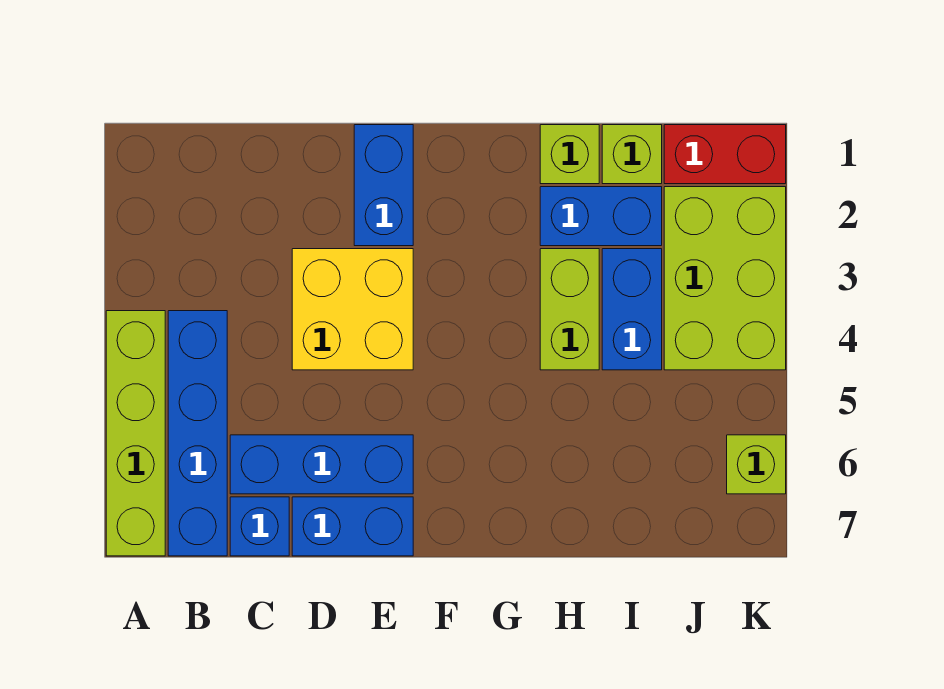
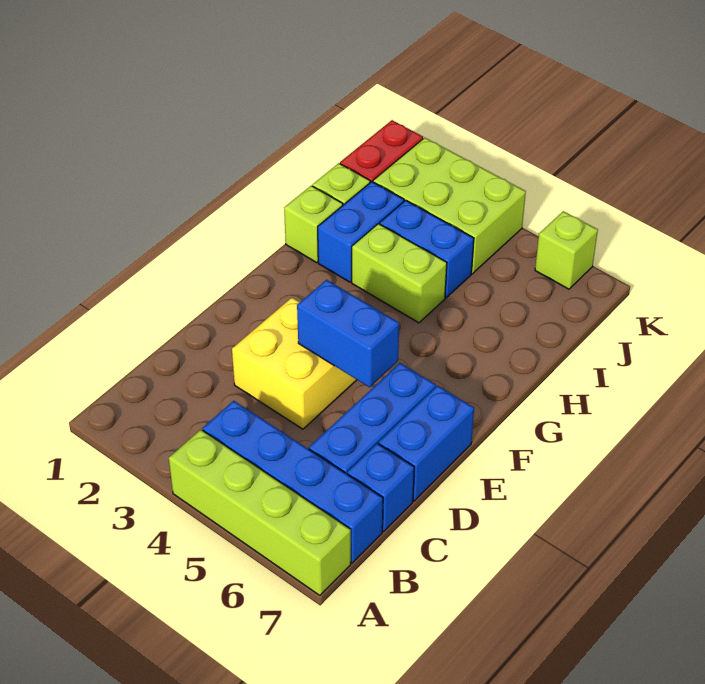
blue brick E1:E2 level 1 -> blue brick E4:E5 level 2

